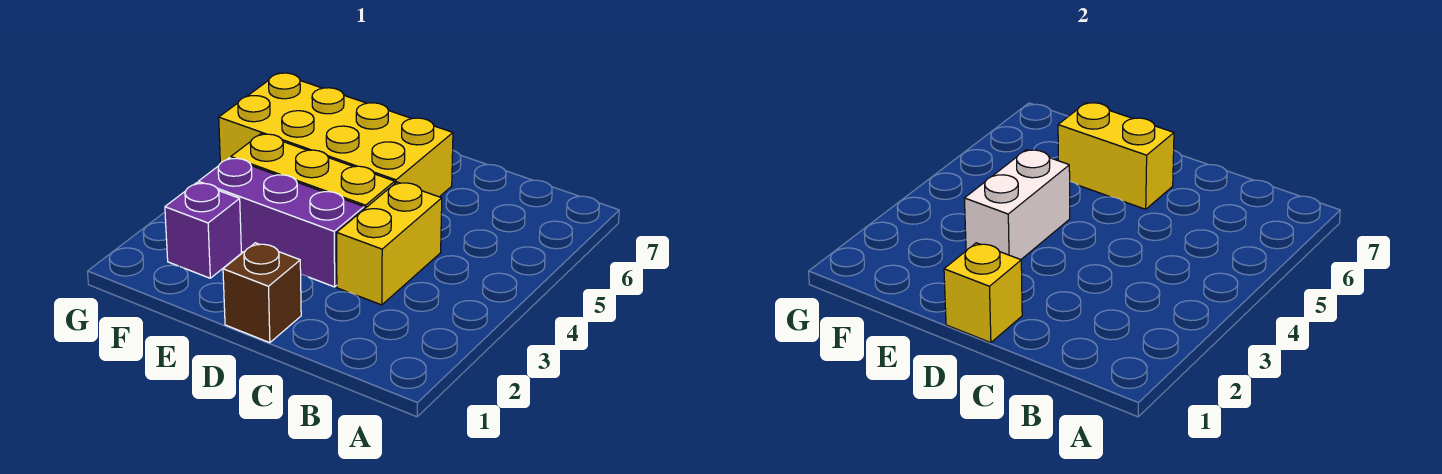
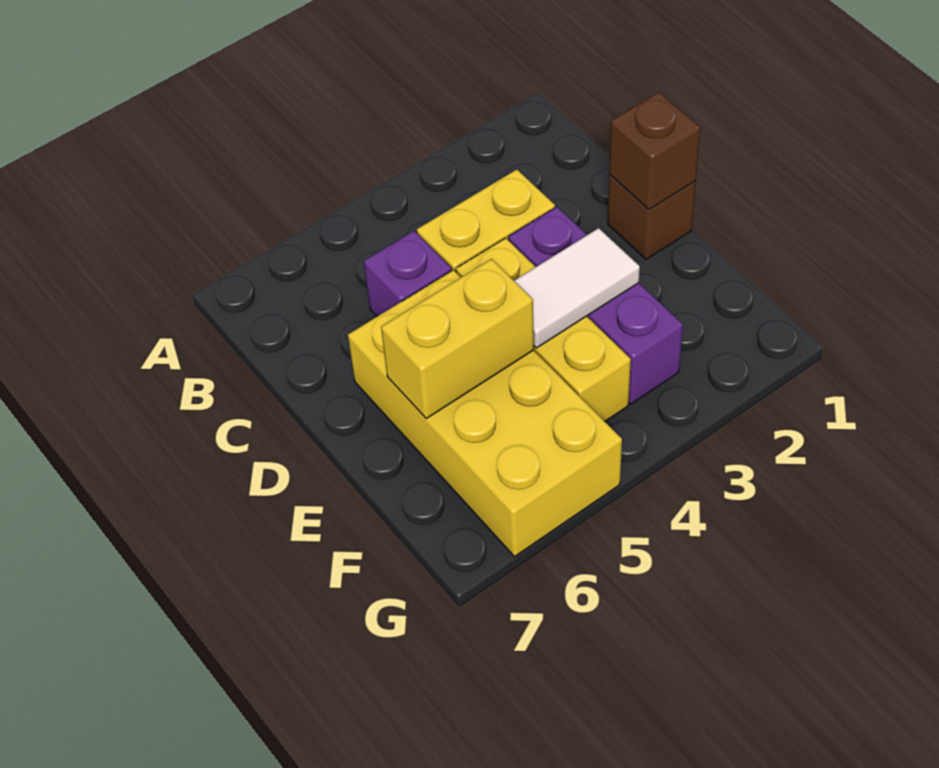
yellow brick D1 level 2 -> brown brick D1 level 2
yellow brick D6:E6 level 2 -> yellow brick E5:E6 level 2
white brick E3:E4 level 2 -> white tile E3:E4 level 2
purple brick F2 level 1 -> purple brick C5 level 1

